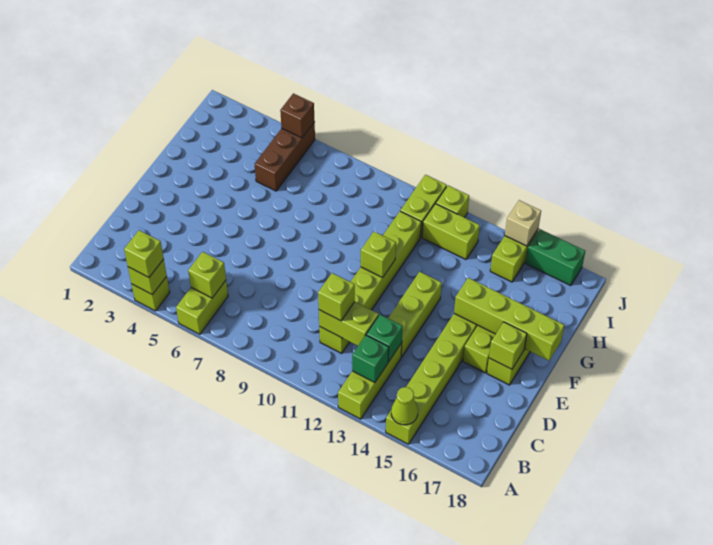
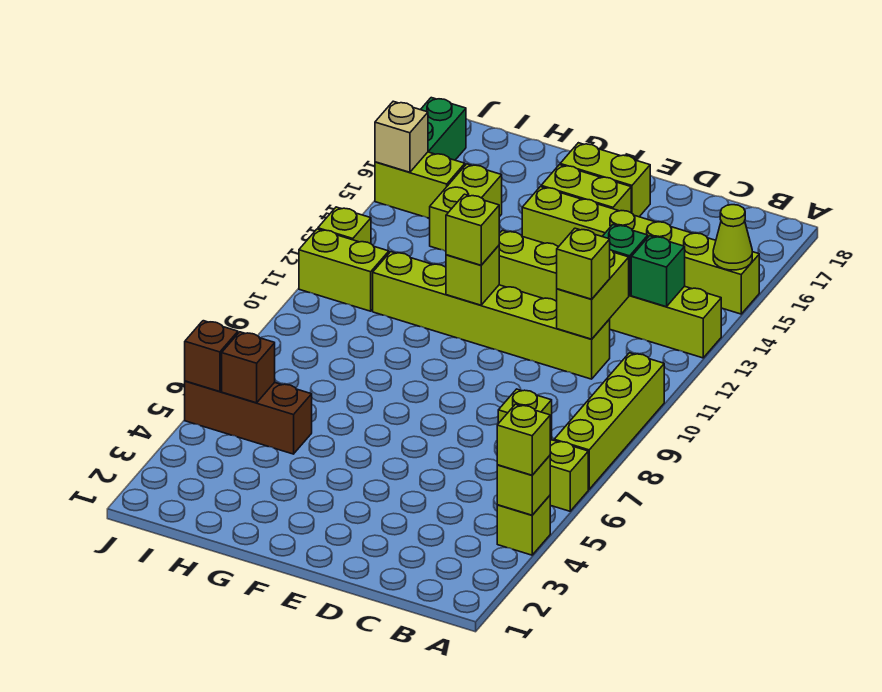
lime brick E17 level 2 -> lime brick F11 level 3
lime brick F15:F18 level 2 -> lime brick A7:A10 level 1
none -> brown brick I5 level 2
lime brick I12:I13 level 1 -> lime brick H14:H15 level 1

